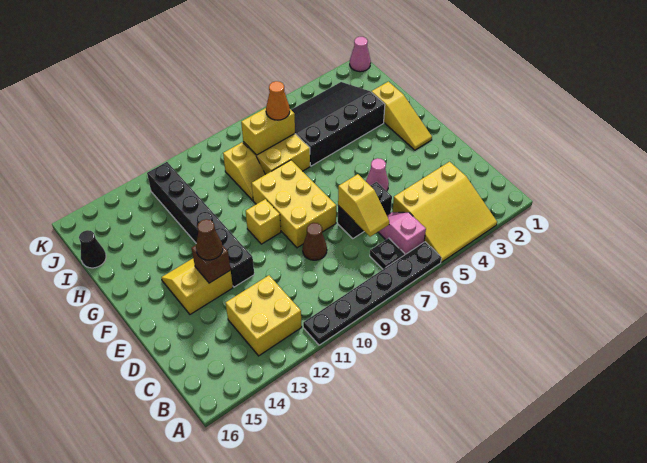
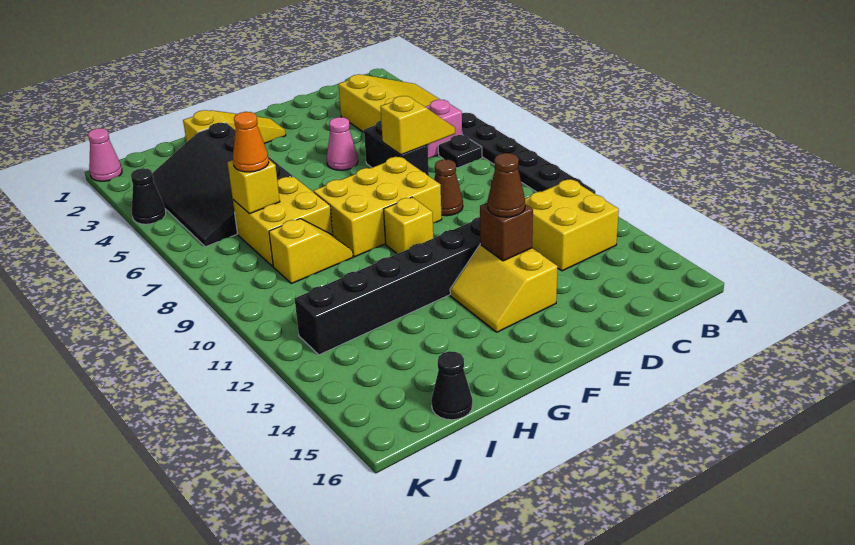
yellow brick I7:I8 level 2 -> yellow brick I7 level 2
none -> black cone K4 level 1

